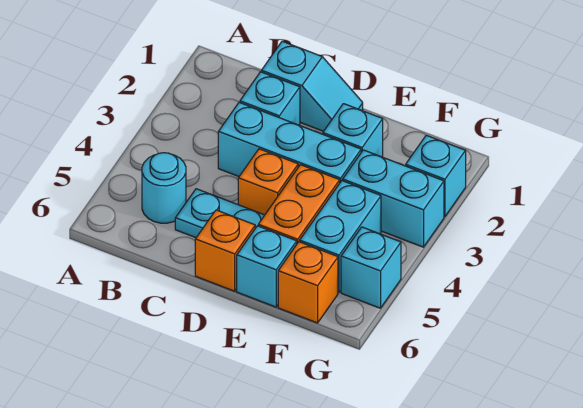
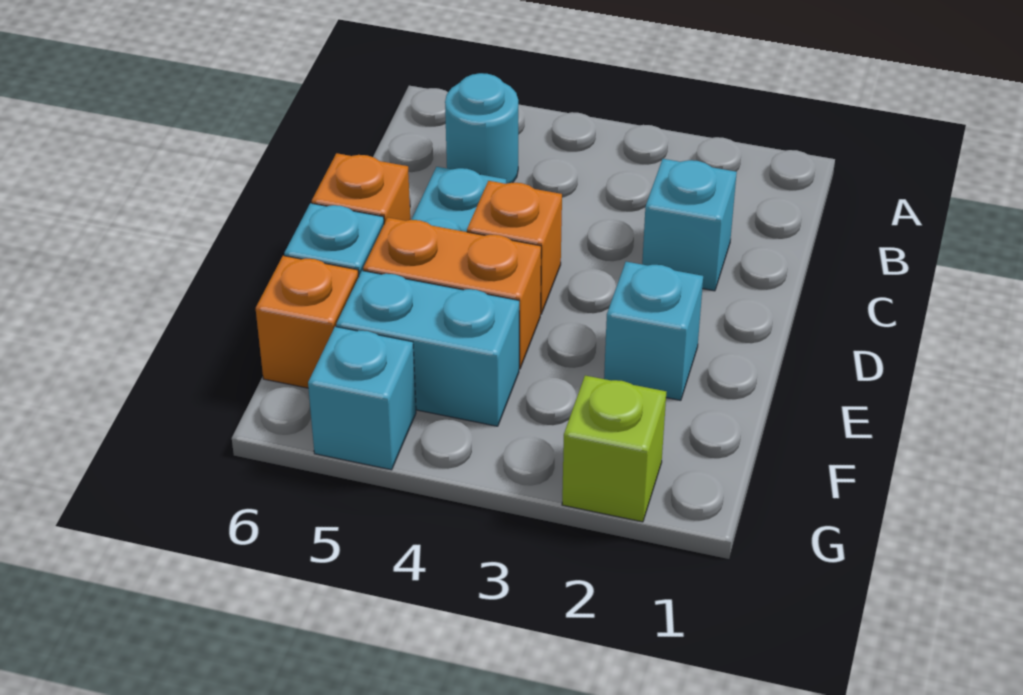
cyan slope C1:D1 level 1 top C -> none
cyan brick C3:E3 level 1 -> none
cyan brick F3:G3 level 1 -> none
cyan brick G2 level 1 -> lime brick G2 level 1

